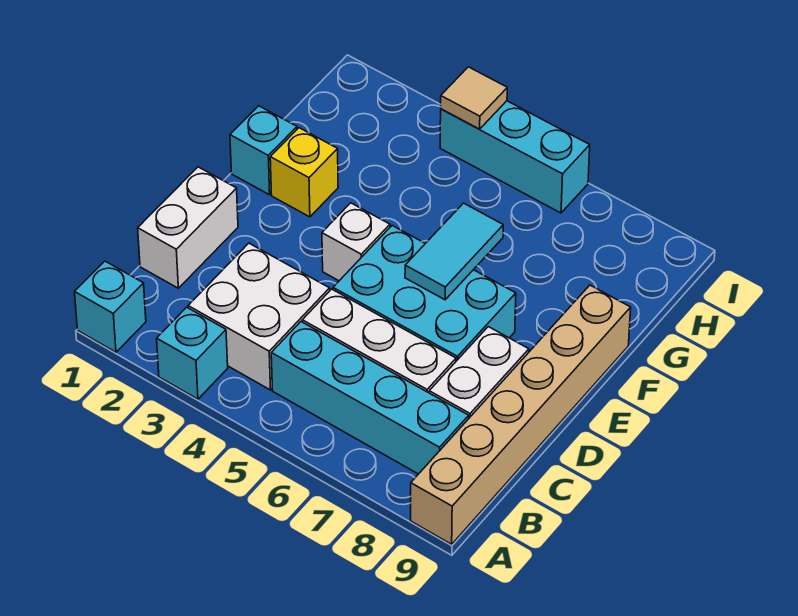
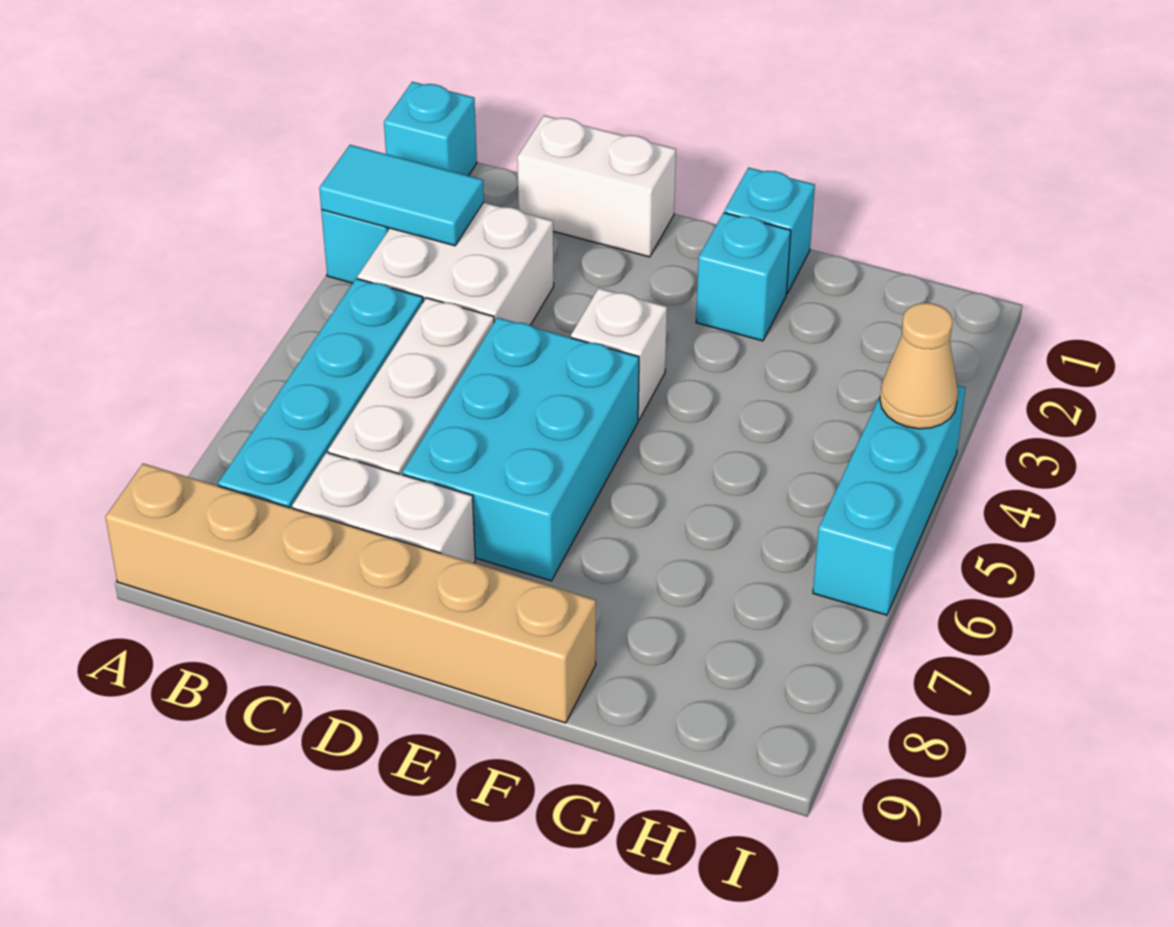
cyan tile E6:F6 level 2 -> cyan tile A3:B3 level 2
yellow brick F2 level 1 -> cyan brick F2 level 1
tan tile I4 level 2 -> tan cone I4 level 2

